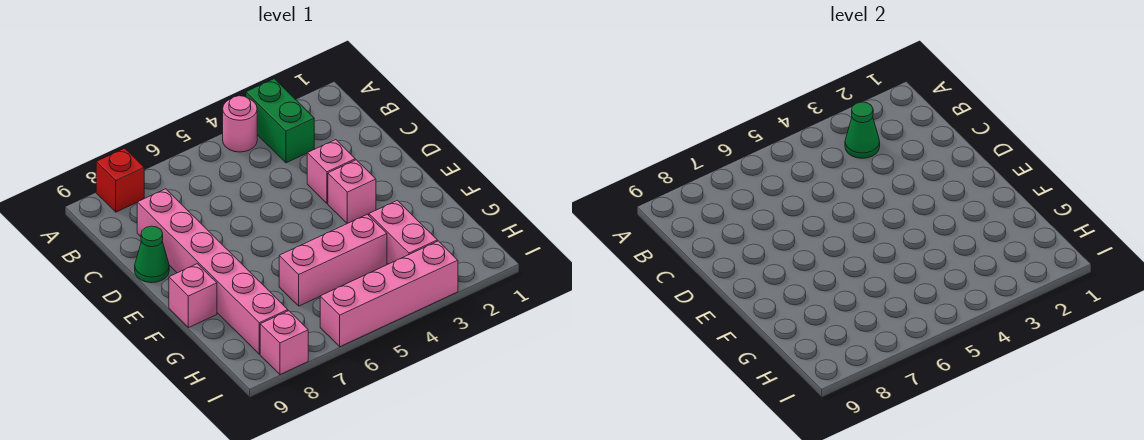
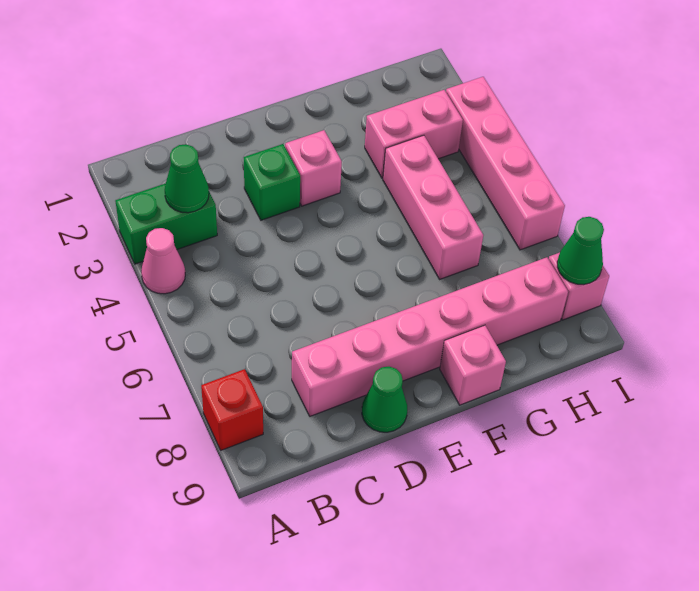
pink round brick A4 level 1 -> pink cone A4 level 1
pink brick D3 level 1 -> green brick D3 level 1
none -> green cone I8 level 2

